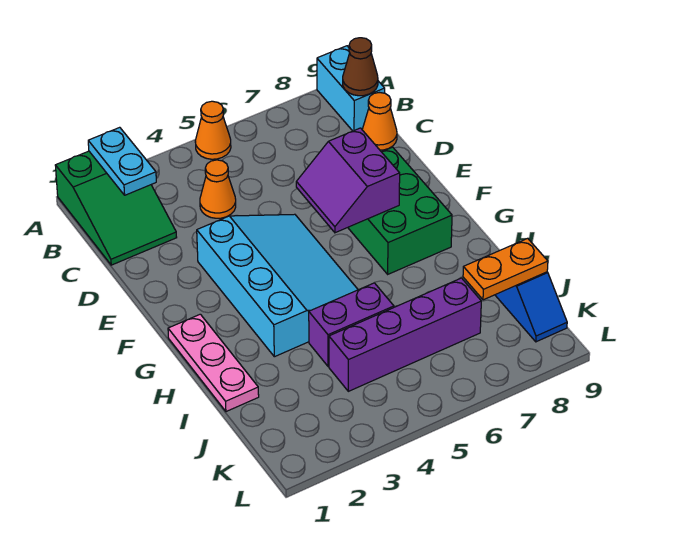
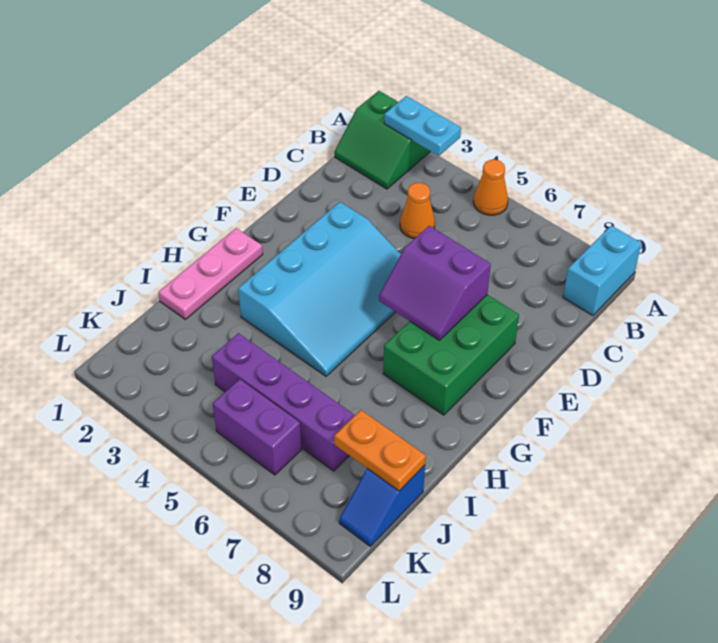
green slope A1:C2 level 1 top A -> green slope A1:B2 level 1 top A
cyan plate A2:B2 level 2 -> cyan plate A2:A3 level 2
brown cone B9 level 2 -> none
orange cone C9 level 1 -> none
purple slope E6:F7 level 2 top 7 -> purple slope E6:F7 level 2 top E
purple brick I4:I5 level 1 -> purple brick K5:K6 level 1

